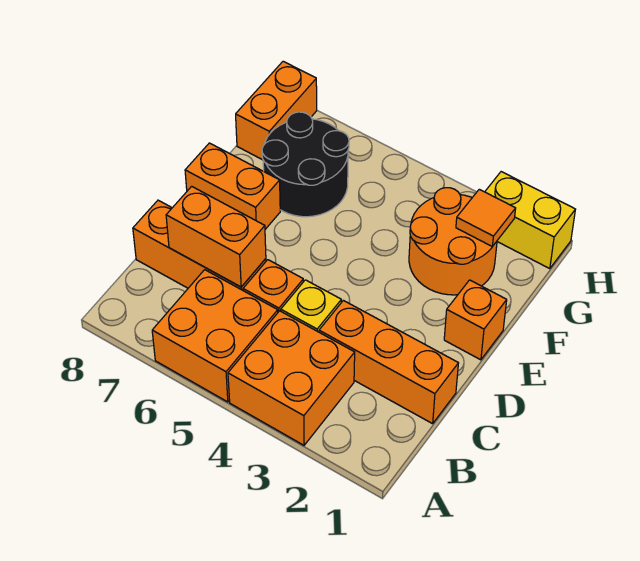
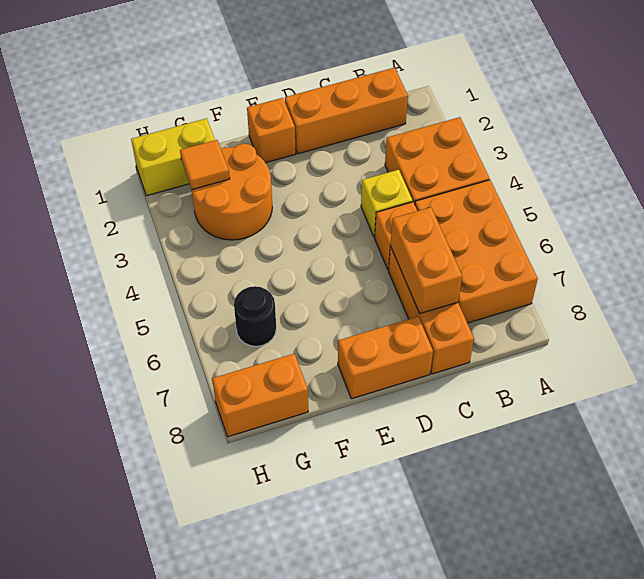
orange brick A5:B6 level 1 -> orange brick A5:B7 level 1
orange brick C1:C3 level 1 -> orange brick B1:D1 level 1
orange brick E7:E8 level 1 -> orange brick D8:E8 level 1
black round brick F6:G7 level 1 -> black round brick G6 level 1
yellow brick H1:H2 level 1 -> yellow brick G1:H1 level 1

